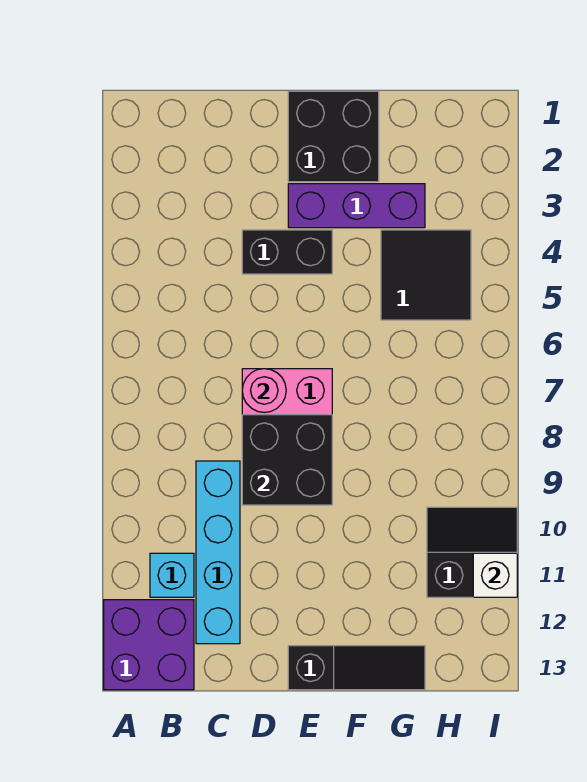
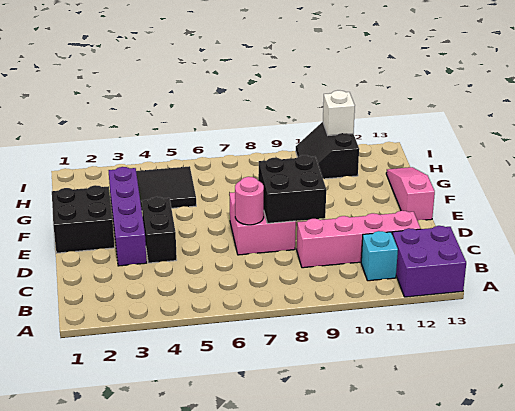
cyan brick C9:C12 level 1 -> pink brick C9:C12 level 1
purple brick E3:G3 level 1 -> purple brick D3:G3 level 1
black slope E13:G13 level 1 top E -> pink slope E13:G13 level 1 top E

